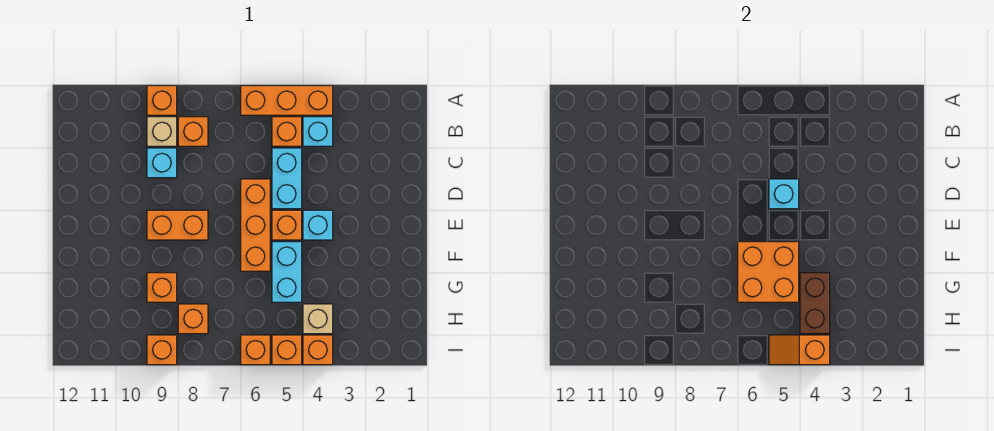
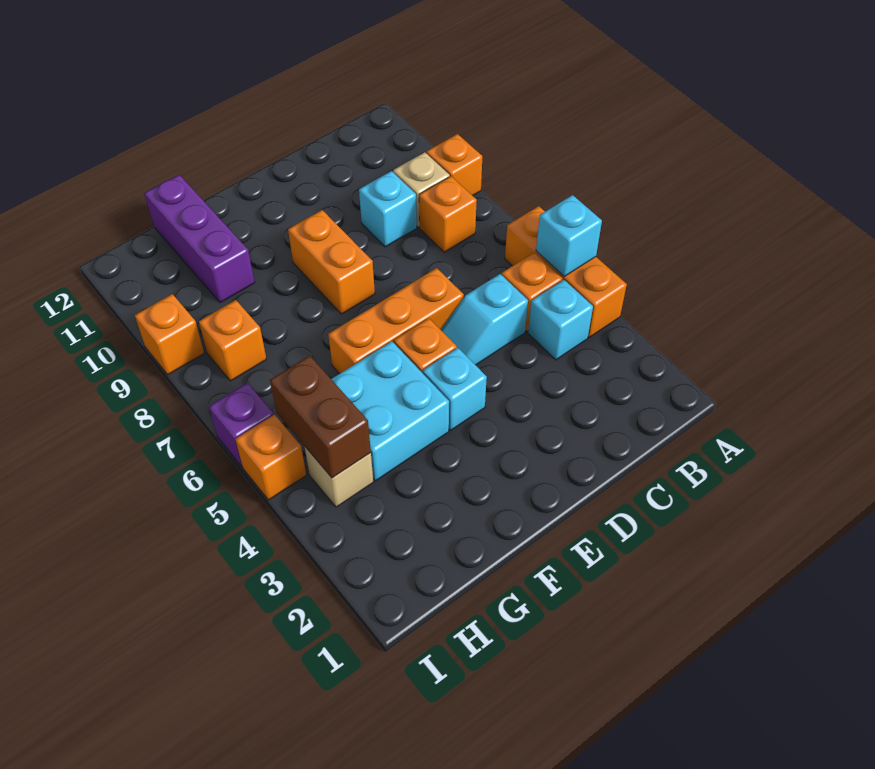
cyan brick C5:D5 level 1 -> cyan slope C5:D5 level 1 top C
cyan brick D5 level 2 -> cyan brick A5 level 2
cyan brick F5:G5 level 1 -> cyan brick F4:G5 level 1
orange brick F5:G6 level 2 -> none
brown brick G4:H4 level 2 -> brown brick H4:H5 level 2
orange brick G9 level 1 -> none
none -> purple brick G10:G12 level 1
orange brick I4 level 1 -> none
orange slope I4:I5 level 2 top 4 -> none
orange brick I6 level 1 -> purple brick I6 level 1

